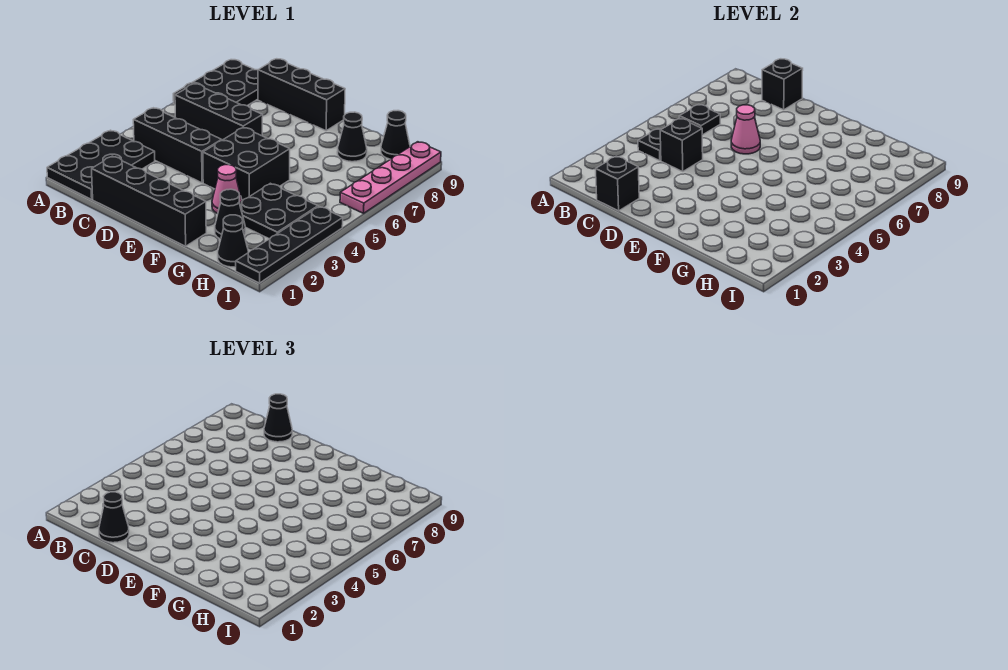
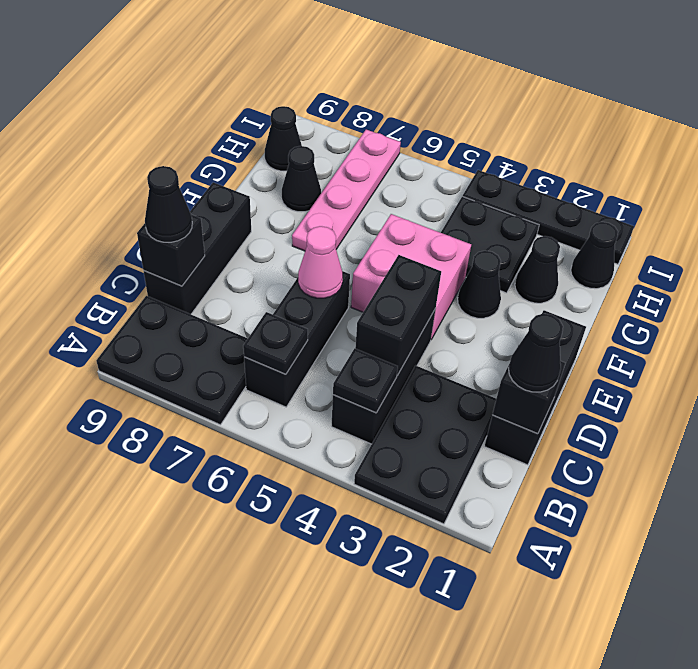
black plate A1:B3 level 1 -> black plate A2:C3 level 1
black brick C1:F1 level 1 -> black brick C1:E1 level 1
black brick C4 level 2 -> black brick C4:D4 level 2
black brick E4:F5 level 1 -> pink brick E4:F5 level 1
pink cone F3 level 1 -> black cone F3 level 1
pink plate I6:I9 level 1 -> pink plate F7:I7 level 1

